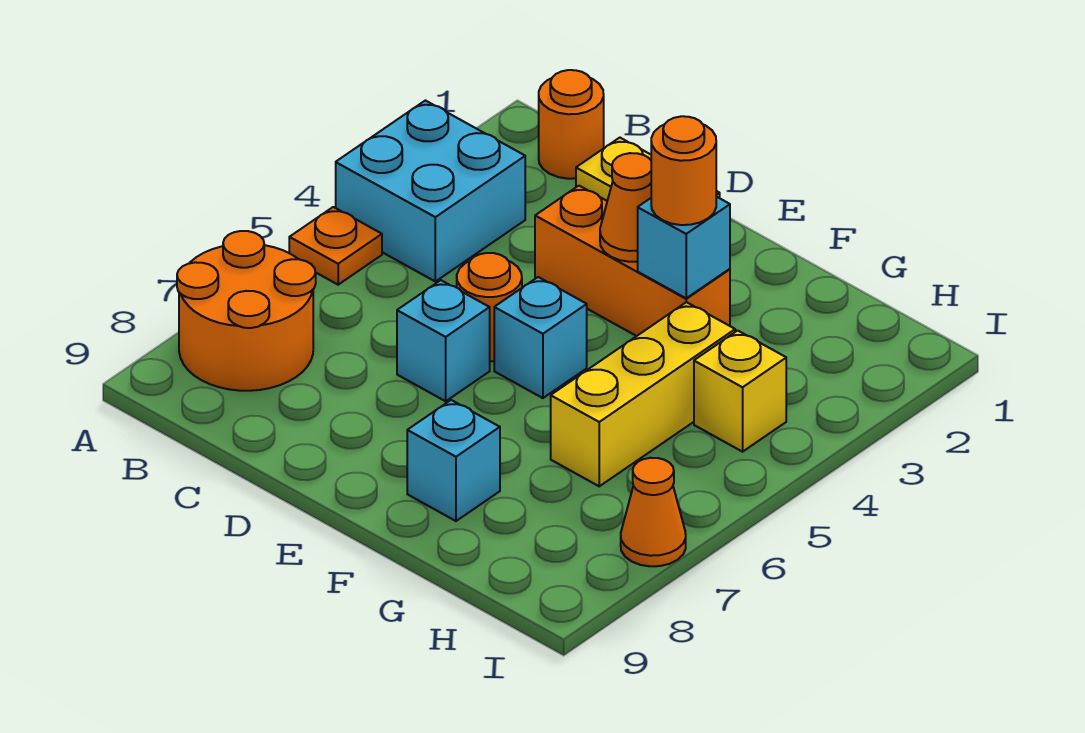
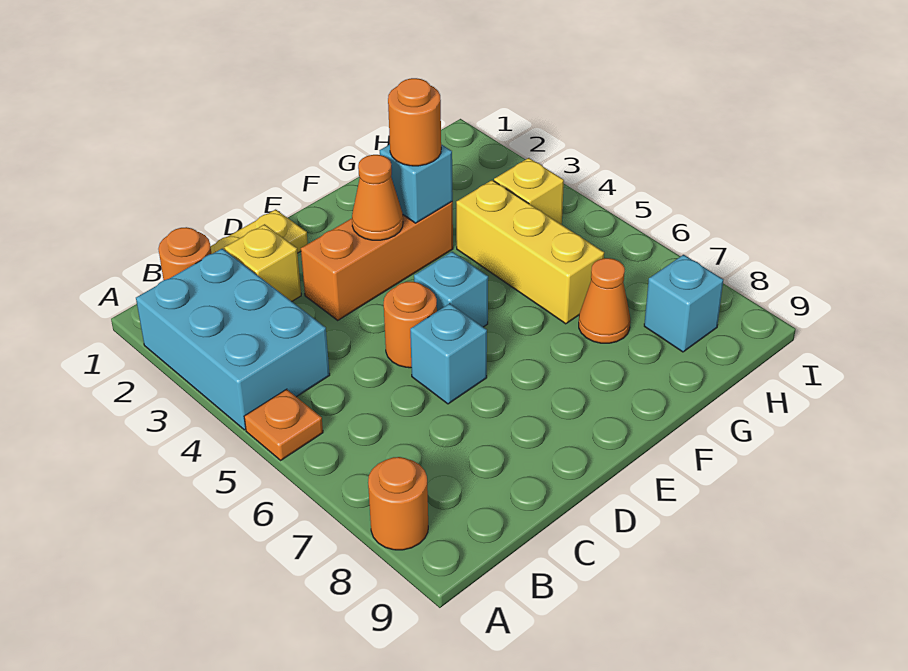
cyan brick A3:B4 level 1 -> cyan brick A2:B4 level 1
orange round brick A7:B8 level 1 -> orange round brick A8 level 1
none -> yellow brick C2 level 1
cyan brick F8 level 1 -> cyan brick H8 level 1
orange cone I7 level 1 -> orange cone G7 level 1

